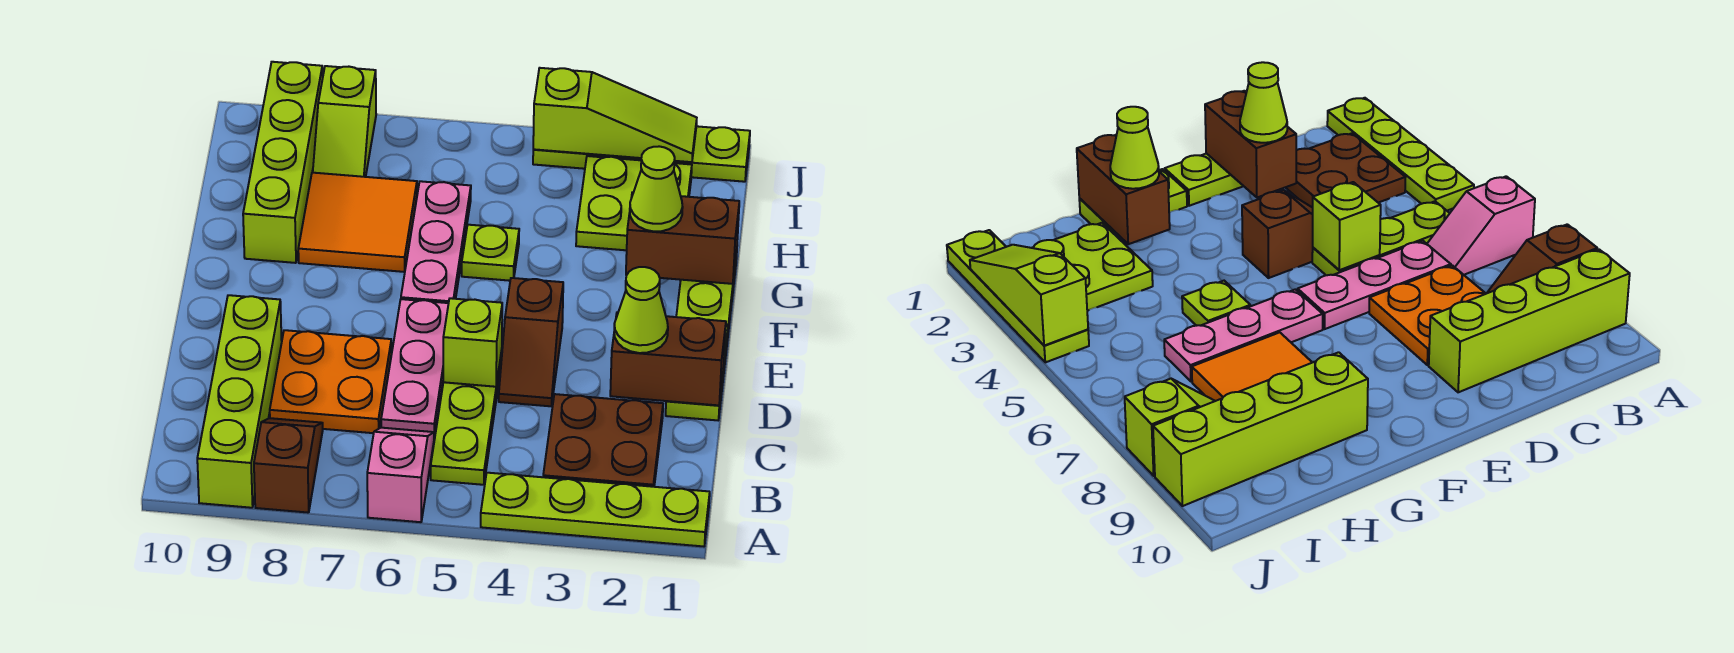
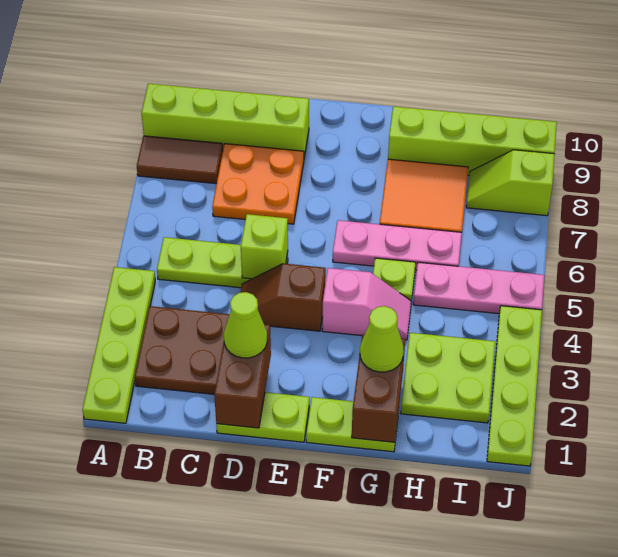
pink slope A6:B6 level 1 top A -> pink slope F4:G4 level 1 top F
brown slope A8:B8 level 1 top A -> brown tile A8:B8 level 1
pink plate C6:E6 level 1 -> pink plate H5:J5 level 1
lime slope J2:J4 level 2 top 4 -> none

